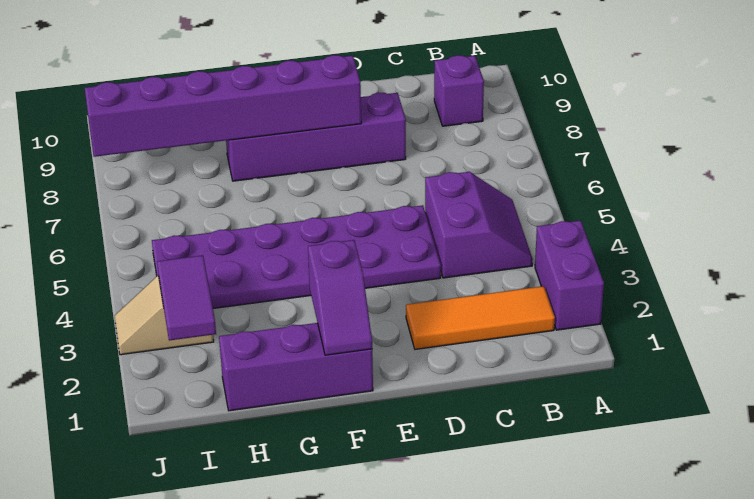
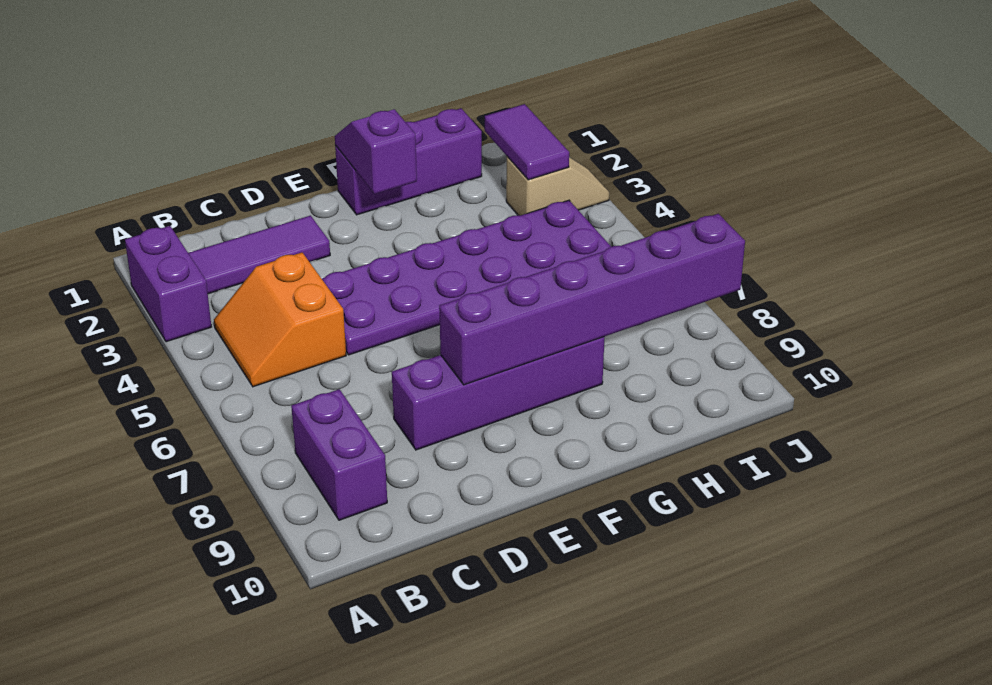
orange tile B2:D2 level 1 -> purple tile B2:D2 level 1
purple slope B4:C5 level 1 top C -> orange slope B4:C5 level 1 top C
purple brick B9 level 1 -> purple brick B8:B9 level 1

